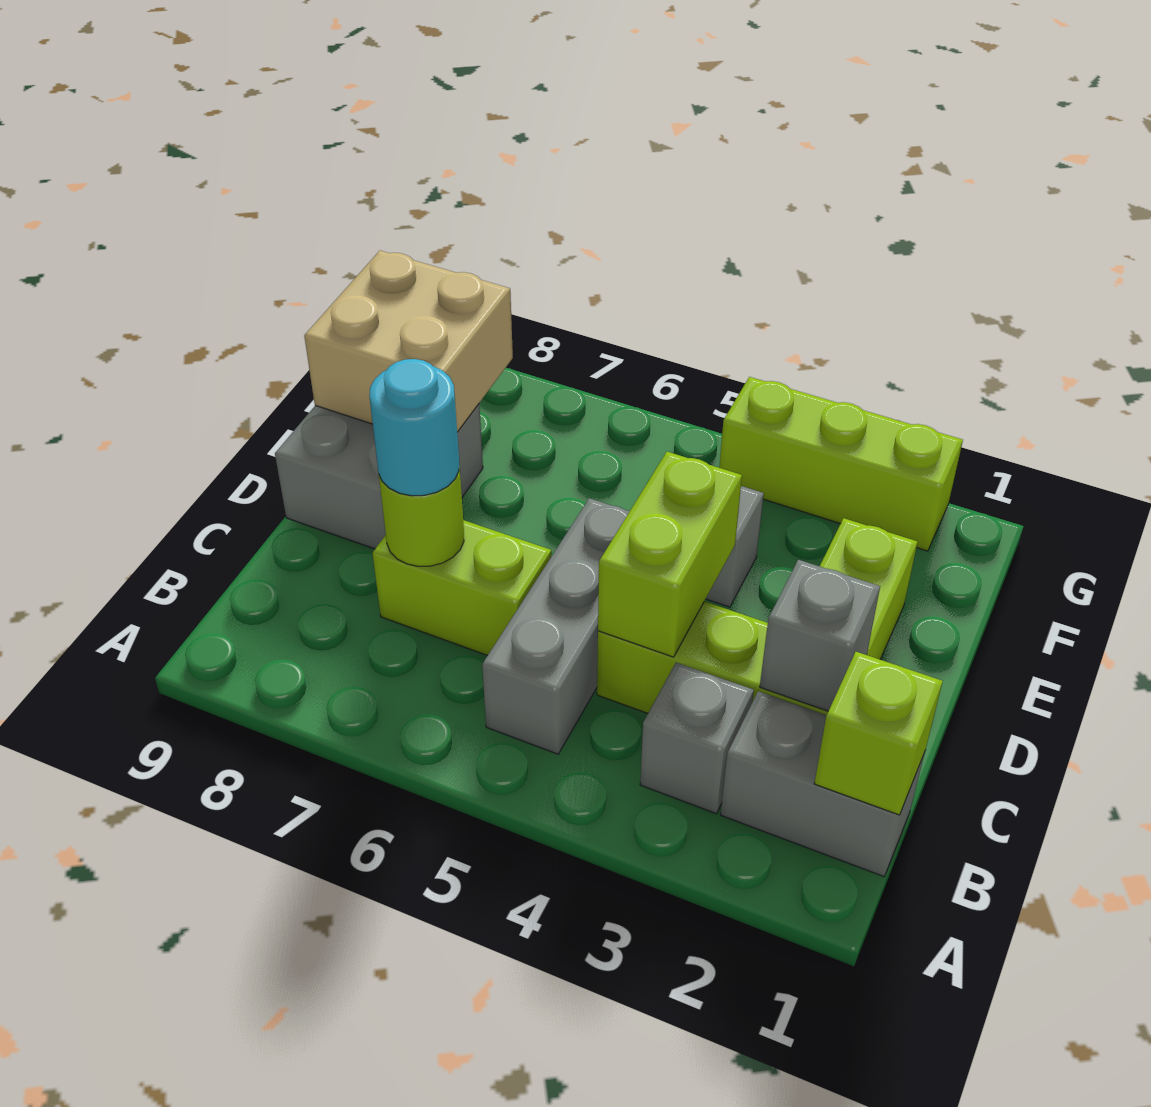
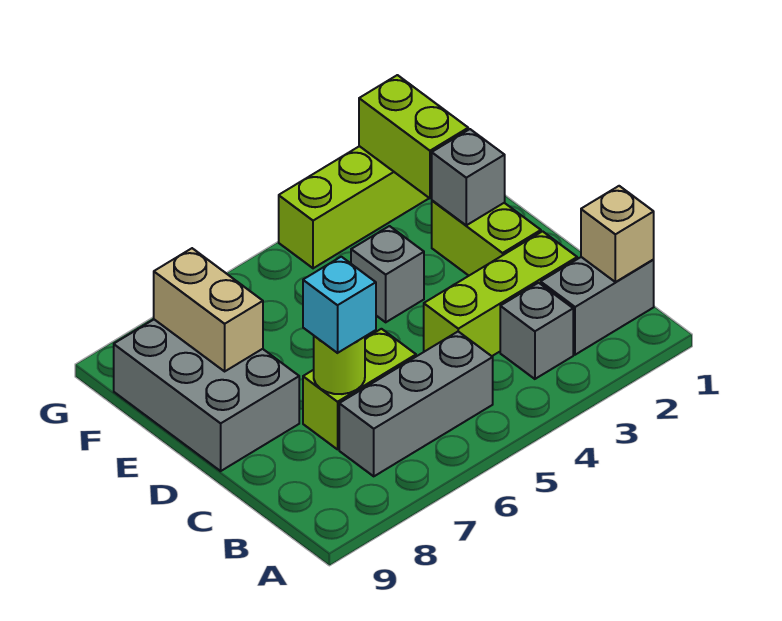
lime brick B1 level 2 -> tan brick B1 level 2
grey brick B5:D5 level 1 -> grey brick B5:B7 level 1
grey brick C2 level 2 -> grey brick E2 level 2
lime brick C4:D4 level 2 -> lime brick F2:G2 level 2
cyan round brick C7 level 3 -> cyan brick C7 level 3
grey brick D8:E9 level 1 -> grey brick D8:F9 level 1
tan brick E8:F9 level 2 -> tan brick E8:F8 level 2

